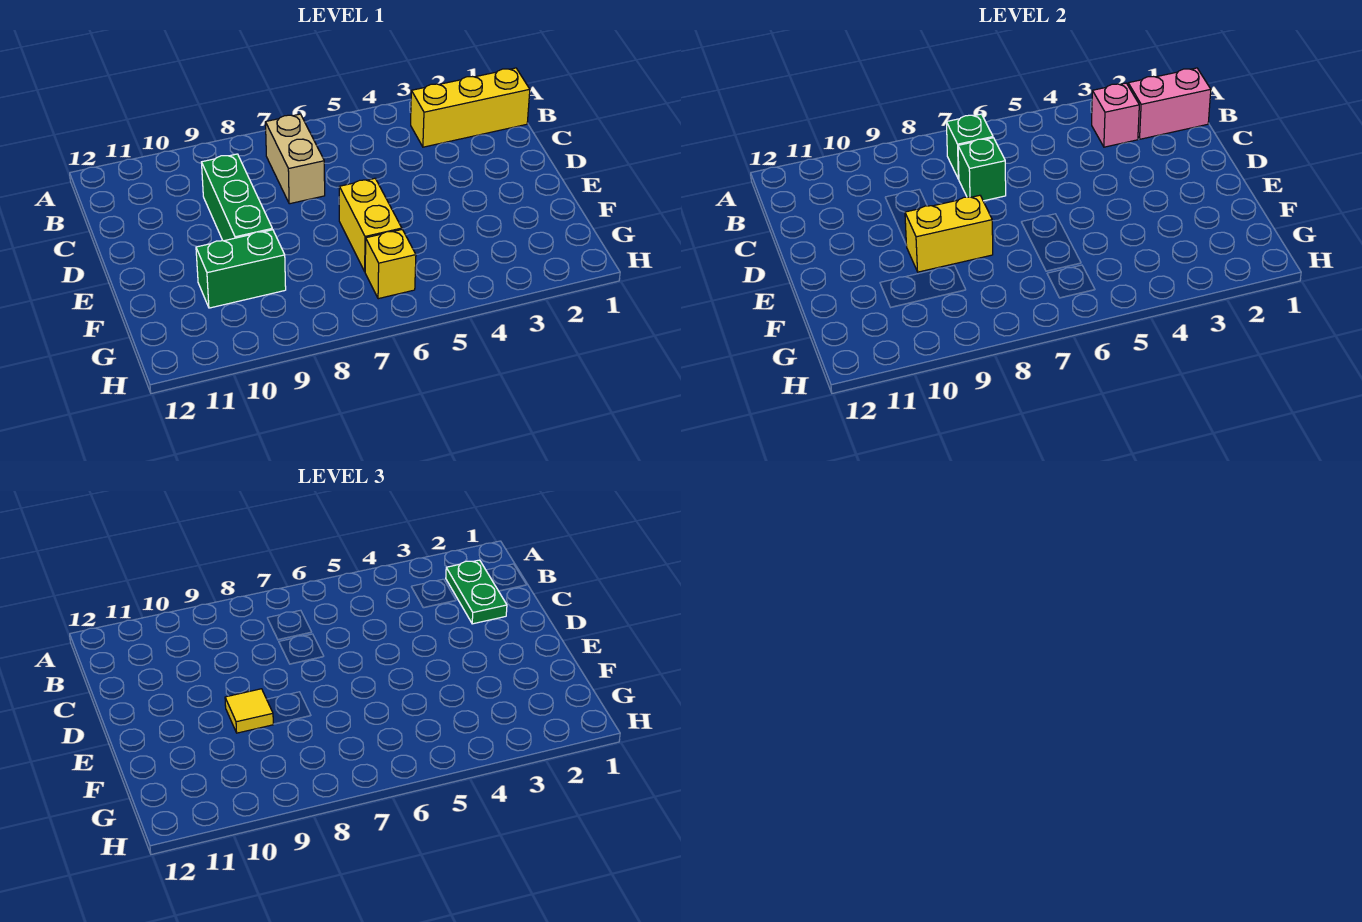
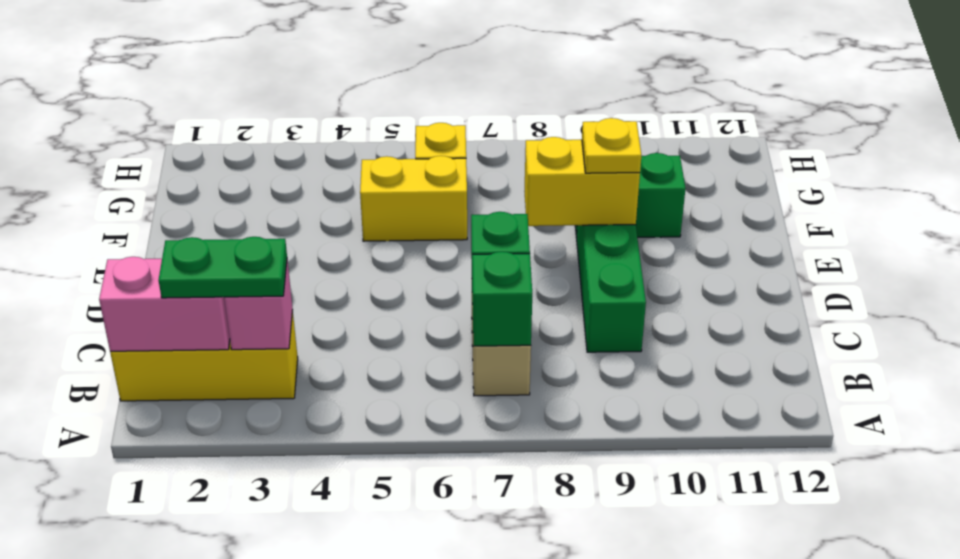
green plate B2:C2 level 3 -> green plate B2:B3 level 3
yellow brick E6:F6 level 1 -> yellow brick F5:F6 level 1
yellow tile E9 level 3 -> yellow plate E9 level 3

